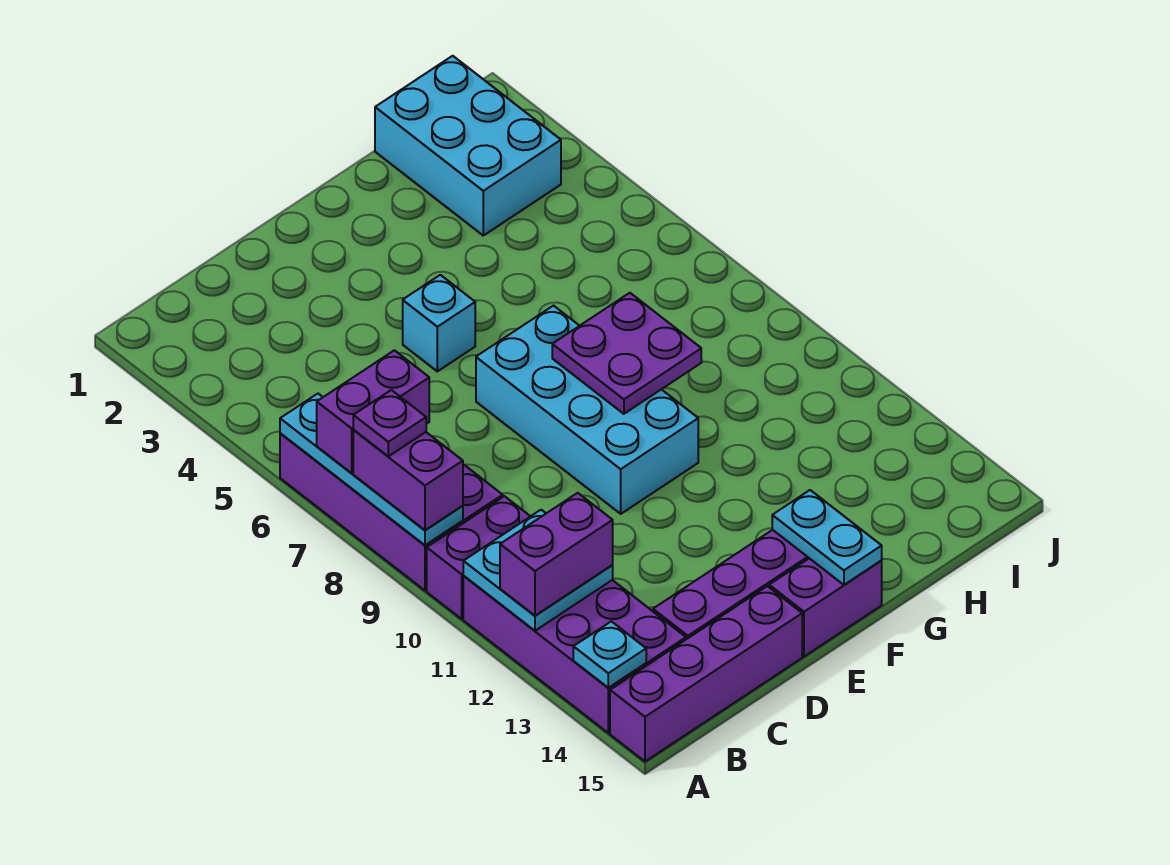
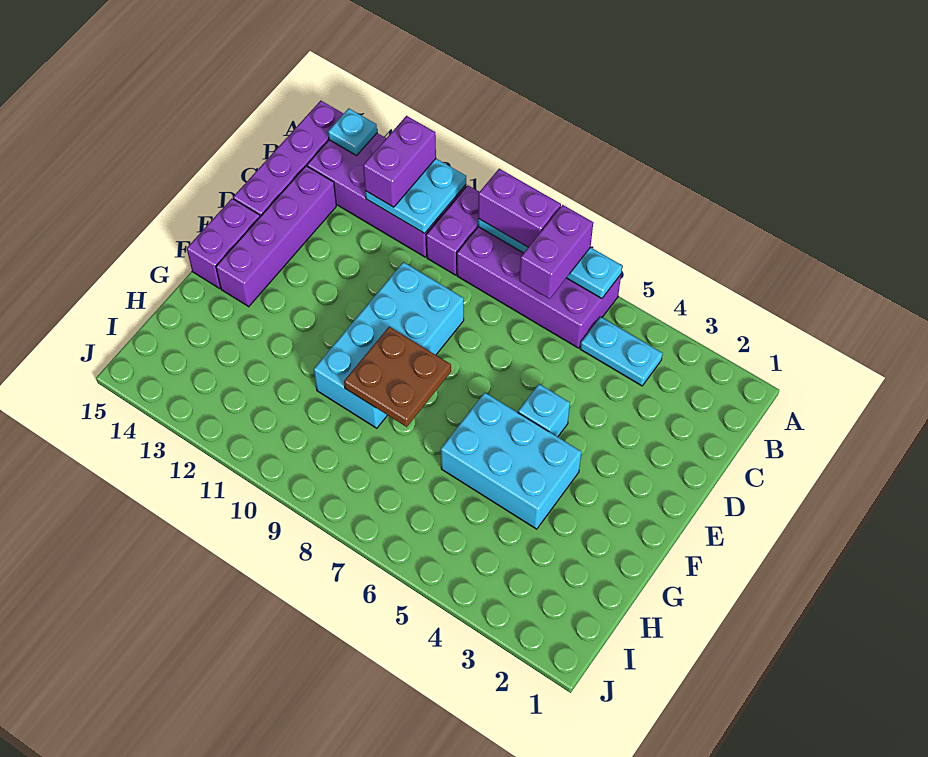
purple plate A8 level 4 -> none
cyan brick E7:F10 level 1 -> cyan brick D9:G10 level 1
purple plate F8:G9 level 2 -> brown plate F8:G9 level 2
cyan plate F14:F15 level 2 -> cyan plate B4:B5 level 1
cyan brick H1:I3 level 1 -> cyan brick F4:G6 level 1

